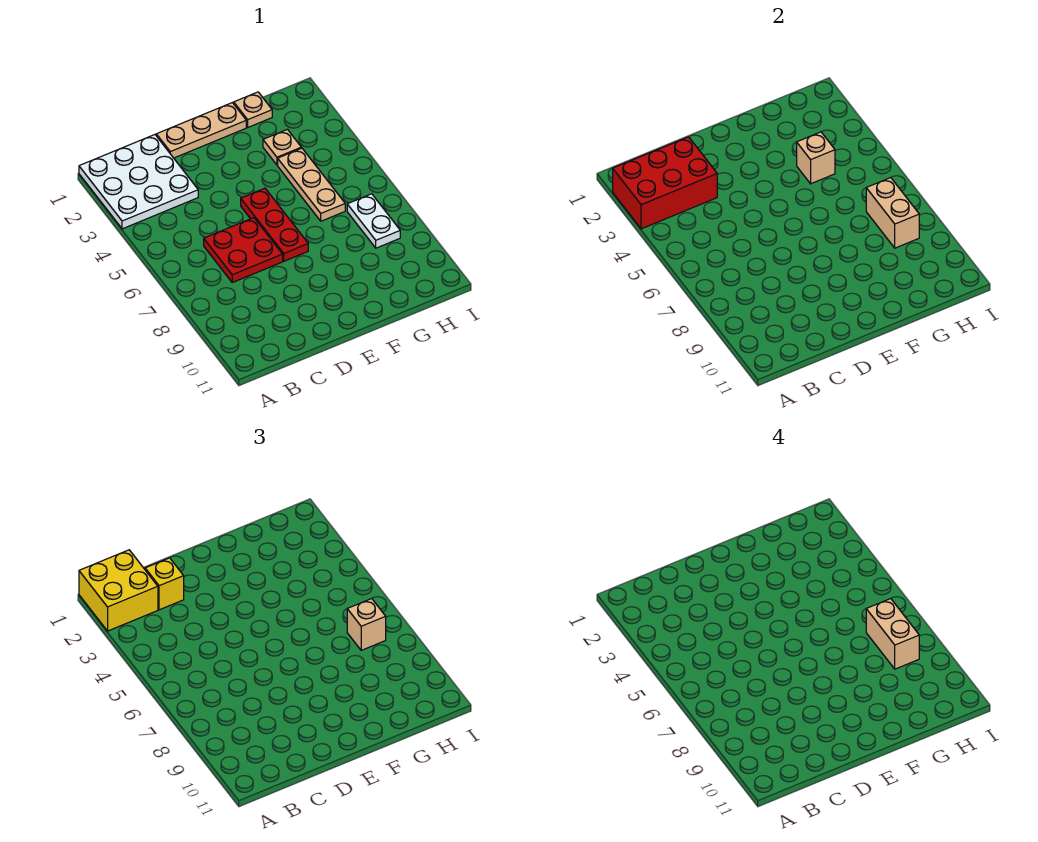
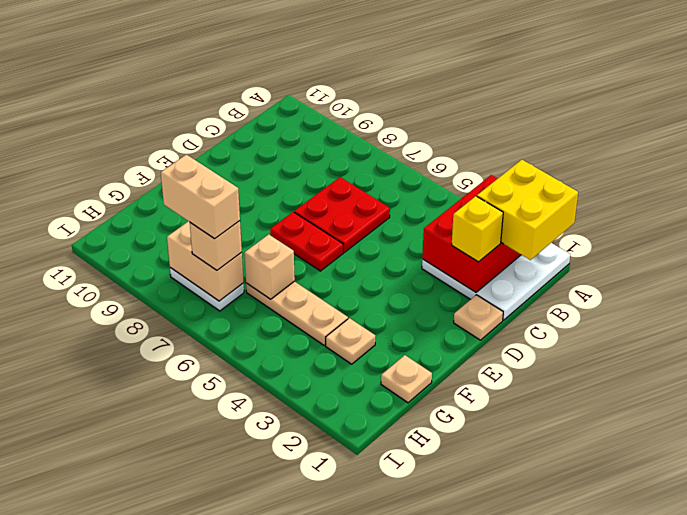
tan plate D1:F1 level 1 -> tan plate D1 level 1
red plate E5:E7 level 1 -> red plate E6:E7 level 1
tan brick G4 level 2 -> tan brick G6 level 2

